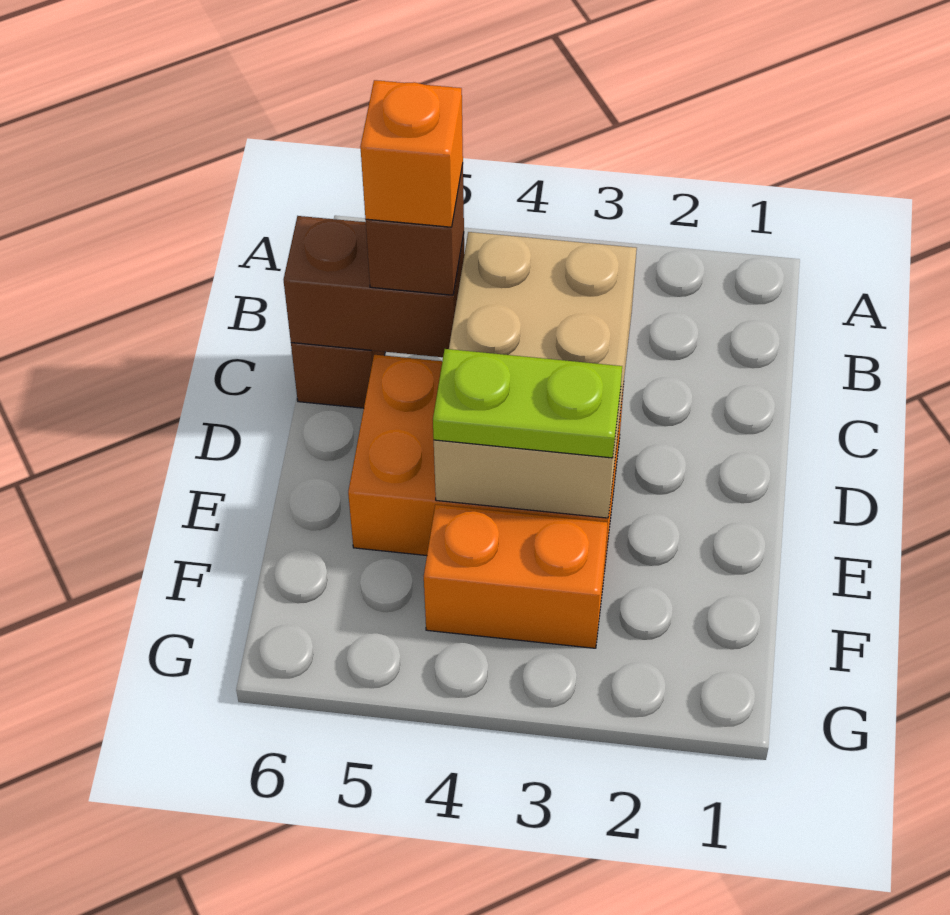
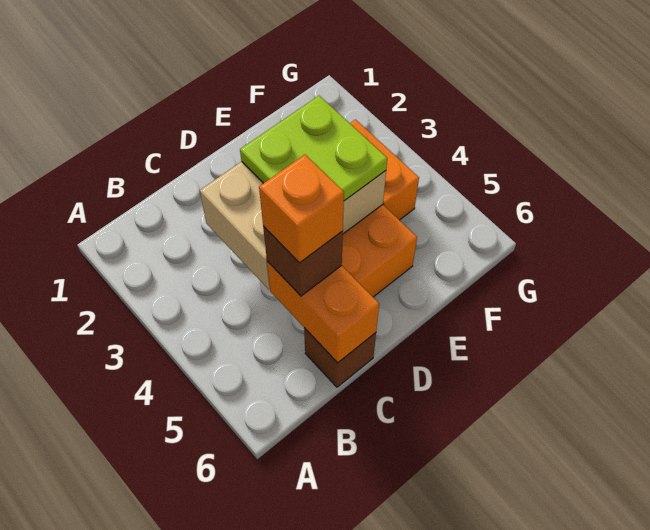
brown brick C5:C6 level 2 -> orange brick C5:C6 level 2
lime plate E3:E4 level 3 -> lime plate D3:E4 level 3

